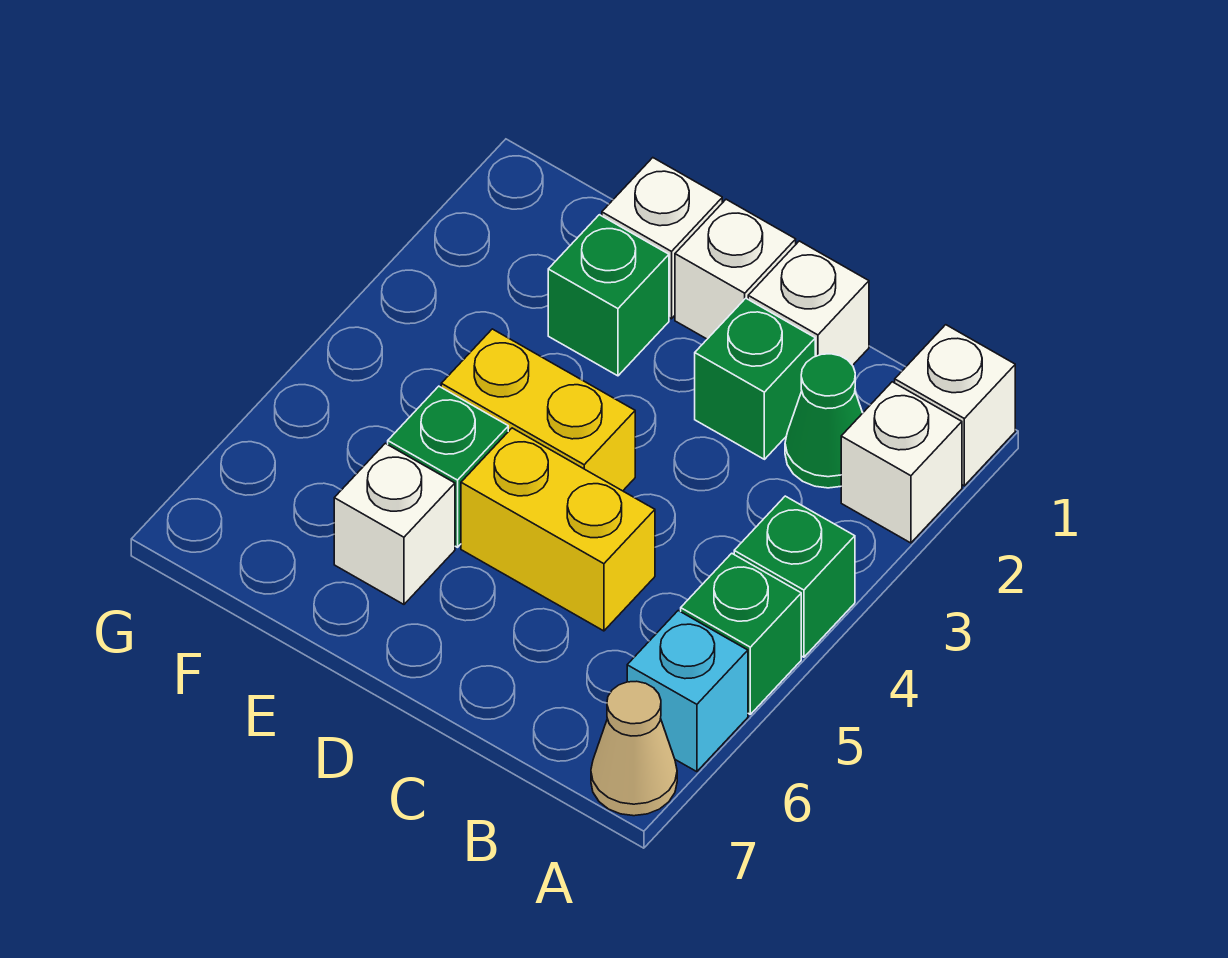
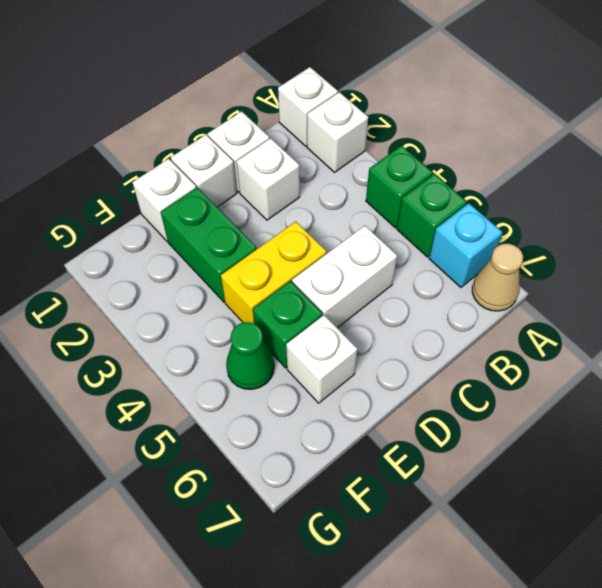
green cone B2 level 1 -> green cone F5 level 1
green brick C2 level 1 -> white brick C2 level 1
yellow brick C5:D5 level 1 -> white brick C5:D5 level 1
green brick E2 level 1 -> green brick E2:E3 level 1

